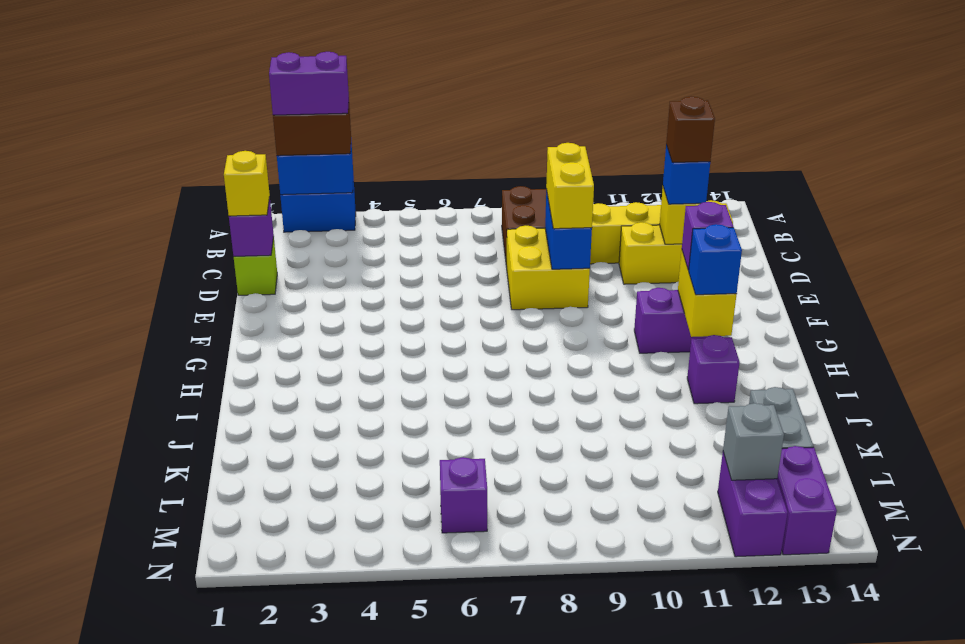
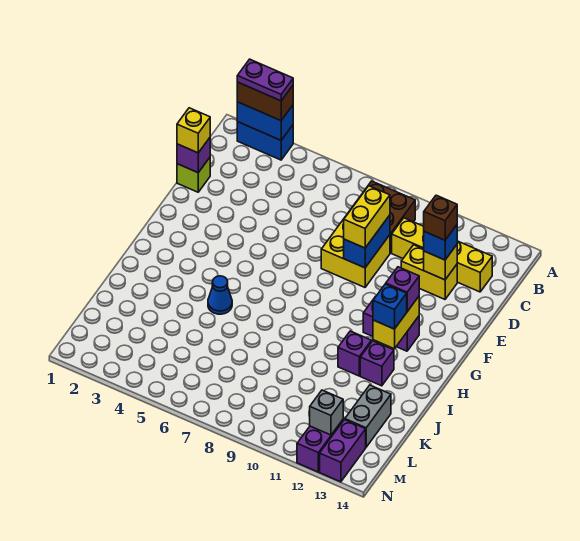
purple brick A2:A3 level 4 -> purple plate A2:A3 level 4
none -> blue cone I5 level 1
purple brick M6 level 1 -> purple brick I11 level 1

